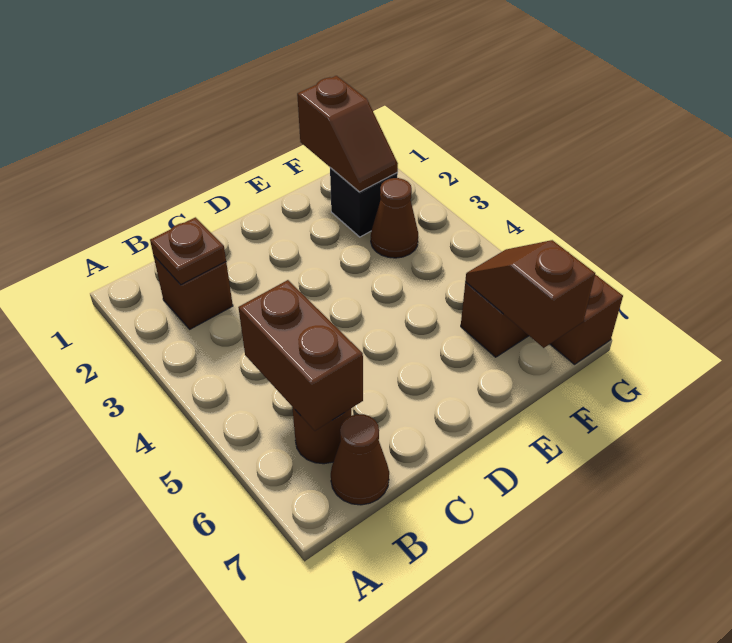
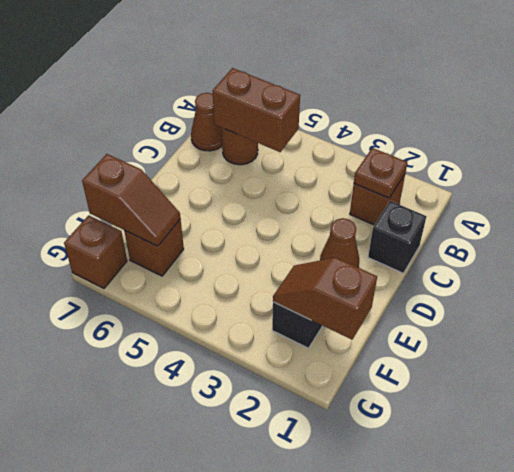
none -> black brick C1 level 1
brown cone F3 level 1 -> brown cone D2 level 1

